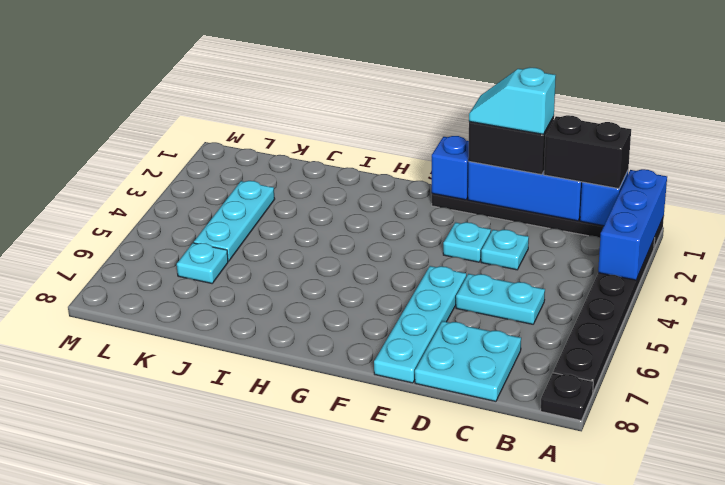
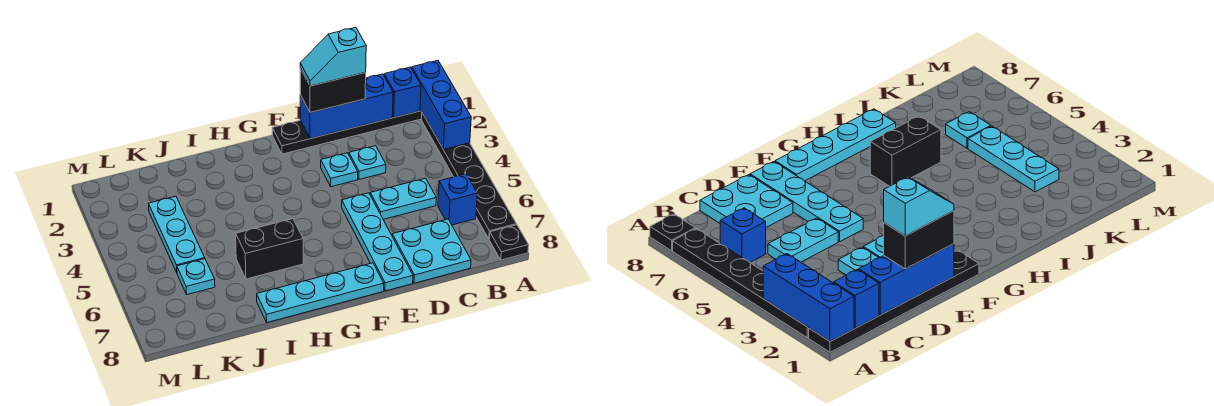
black brick B1:C1 level 3 -> black brick H6:I6 level 1
blue brick F1 level 2 -> blue brick B6 level 1
none -> cyan plate F8:I8 level 1

